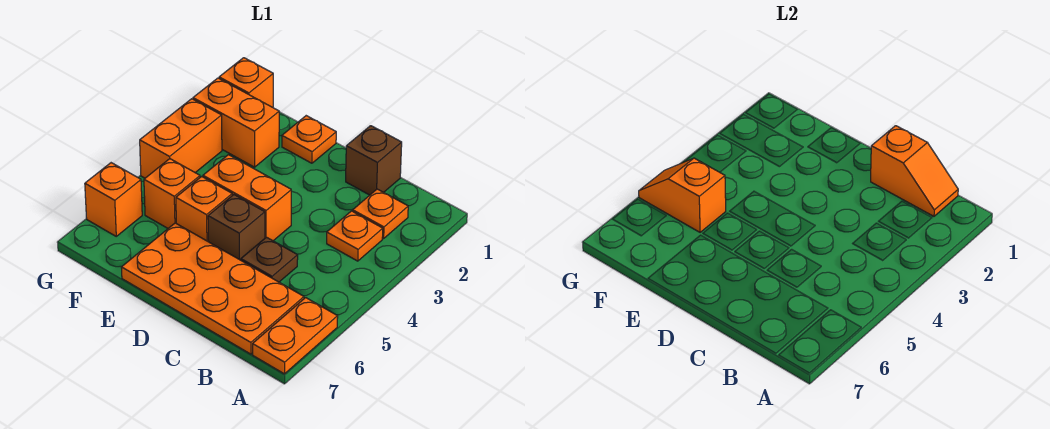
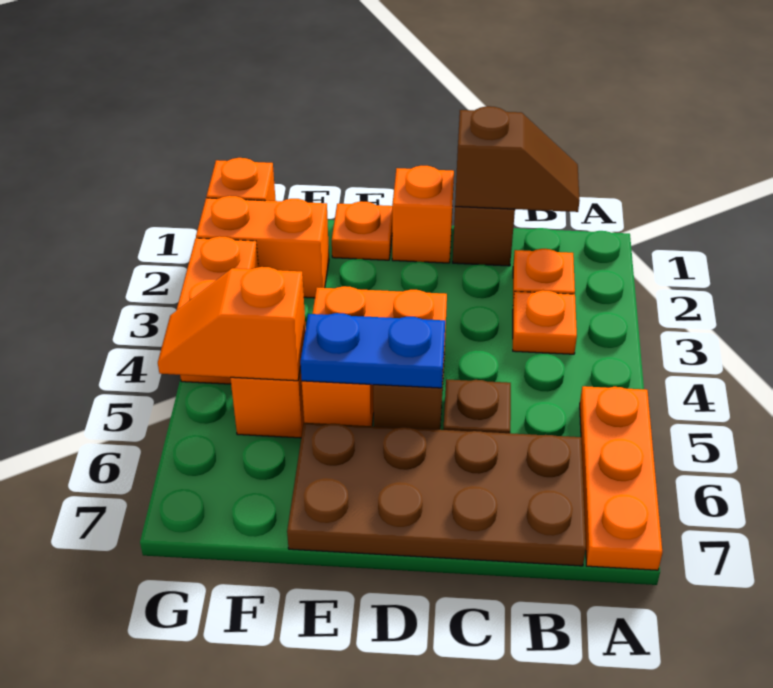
orange plate A6:A7 level 1 -> orange plate A5:A7 level 1
orange slope B1:C1 level 2 top C -> brown slope B1:C1 level 2 top C
orange plate B6:E7 level 1 -> brown plate B6:E7 level 1
none -> blue plate D5:E5 level 2
orange brick G6 level 1 -> orange brick D1 level 1

